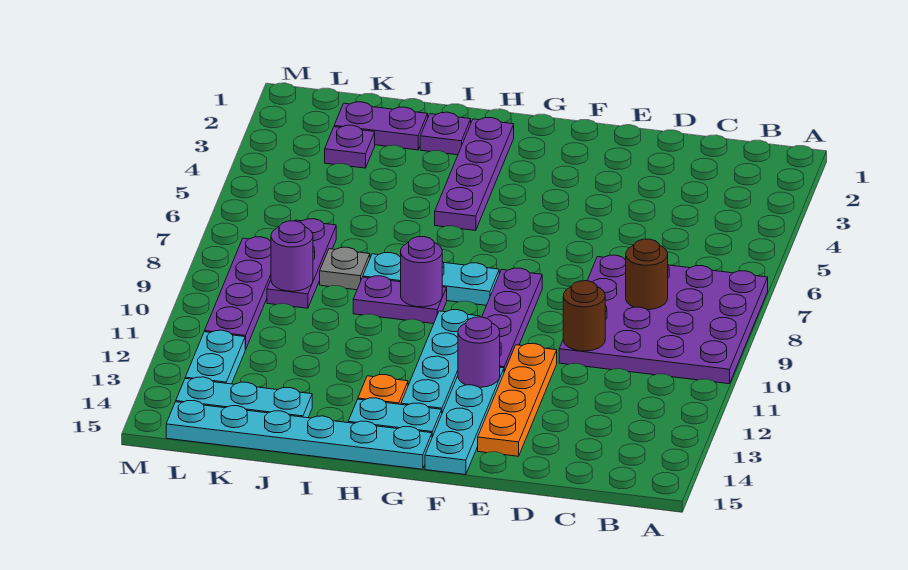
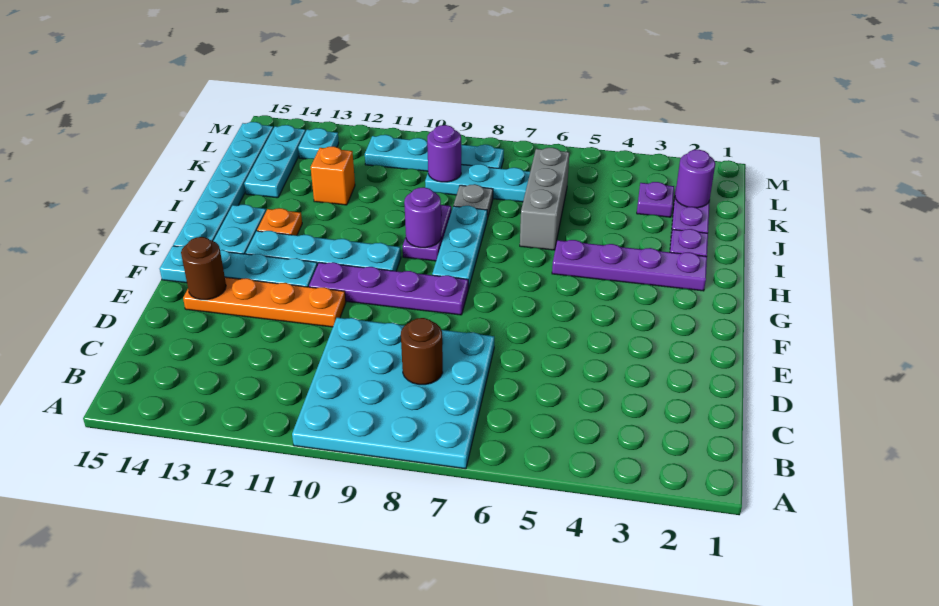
purple plate A7:D10 level 1 -> cyan plate A7:D10 level 1
brown round brick D10 level 2 -> brown round brick E14 level 2
purple round brick F12 level 2 -> purple round brick K2 level 2
none -> grey brick I6:K6 level 1
none -> orange brick J12 level 1
purple plate K7:K9 level 1 -> cyan plate K7:K9 level 1
purple plate L8:L11 level 1 -> cyan plate L8:L11 level 1
cyan plate L12:L13 level 1 -> cyan plate L13 level 1

